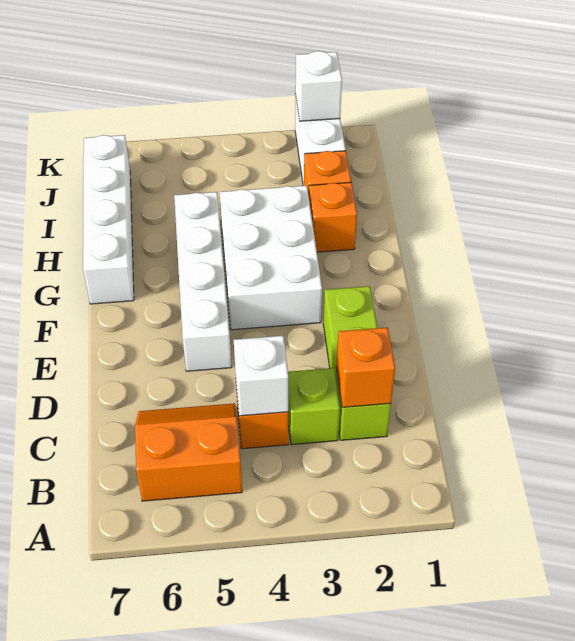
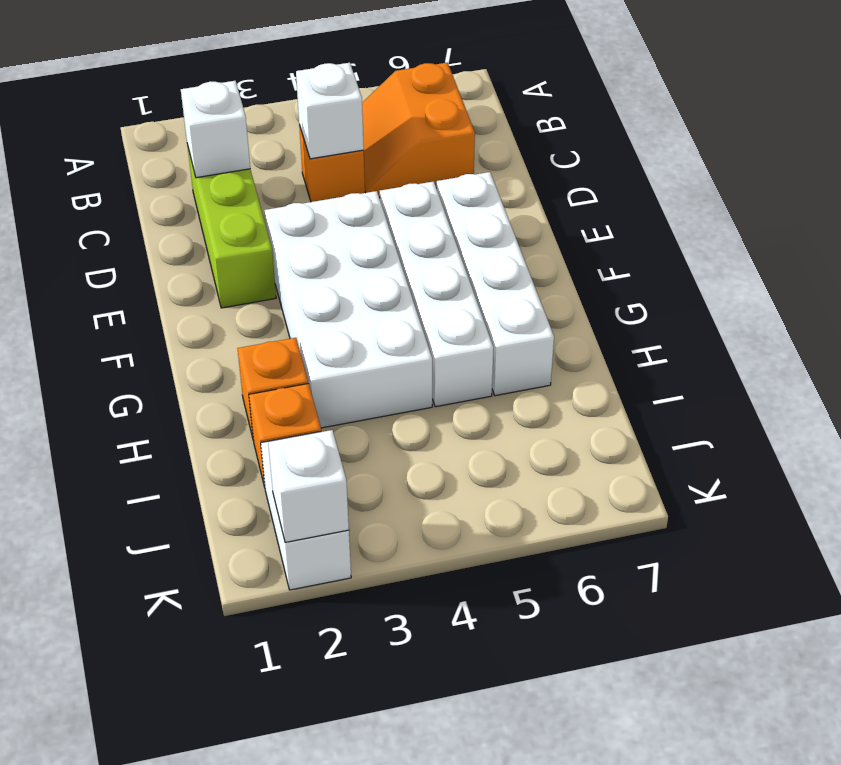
orange slope B5:C6 level 1 top B -> orange slope B5:C6 level 1 top 6
orange brick C2 level 2 -> white brick C2 level 2
lime brick C3 level 1 -> none
white brick F3:H4 level 1 -> white brick E3:H4 level 1
white brick G7:J7 level 1 -> white brick E6:H6 level 1

